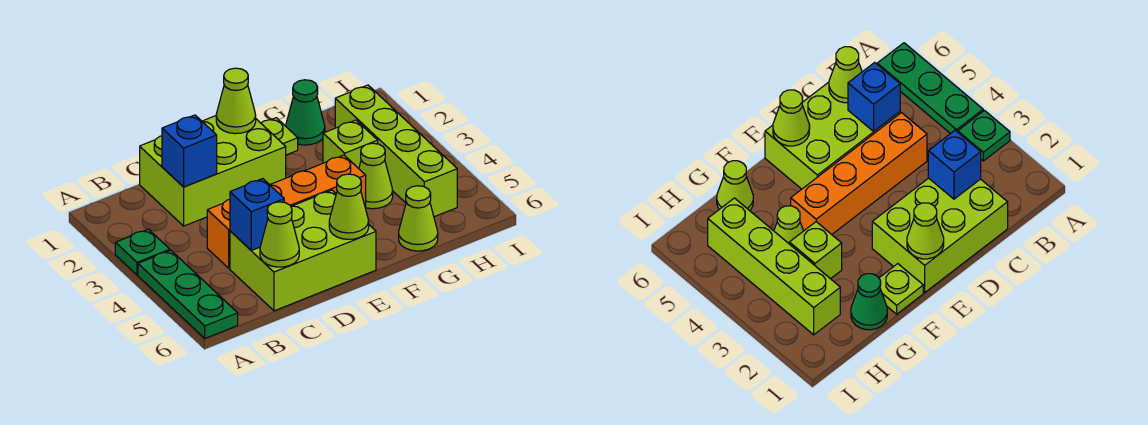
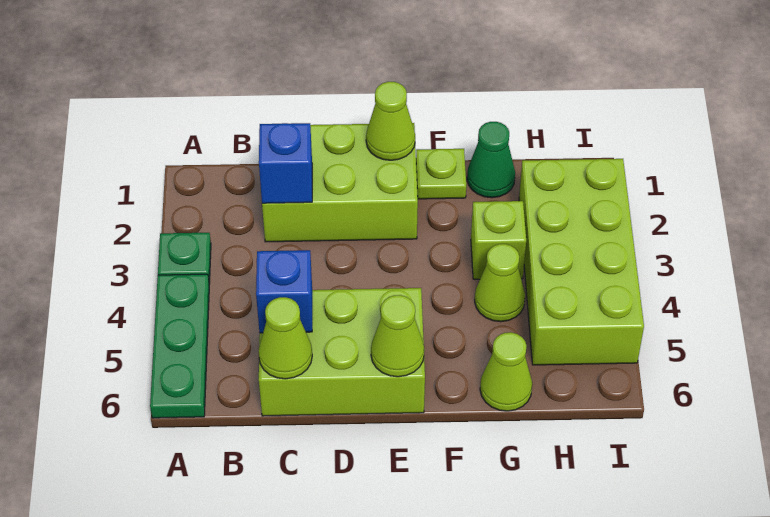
orange brick C4:F4 level 1 -> none
lime brick H2:H5 level 1 -> lime brick H2:I5 level 1

